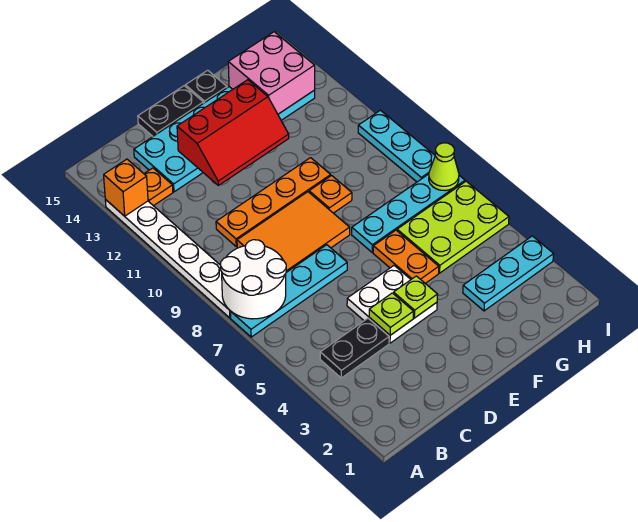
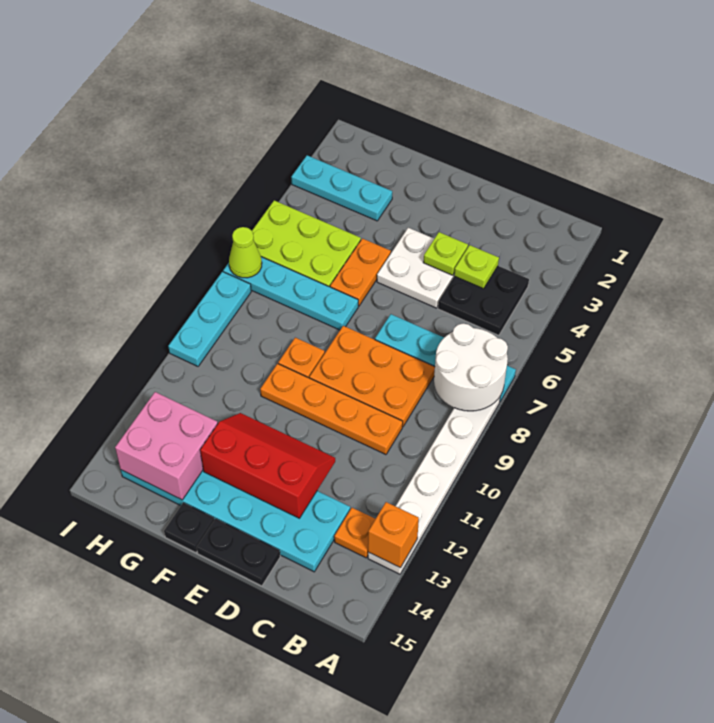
black plate B4:C4 level 1 -> black plate B4:C5 level 1
orange tile C8:E9 level 1 -> orange plate C8:E9 level 1
lime plate E4 level 2 -> lime plate C4 level 2

